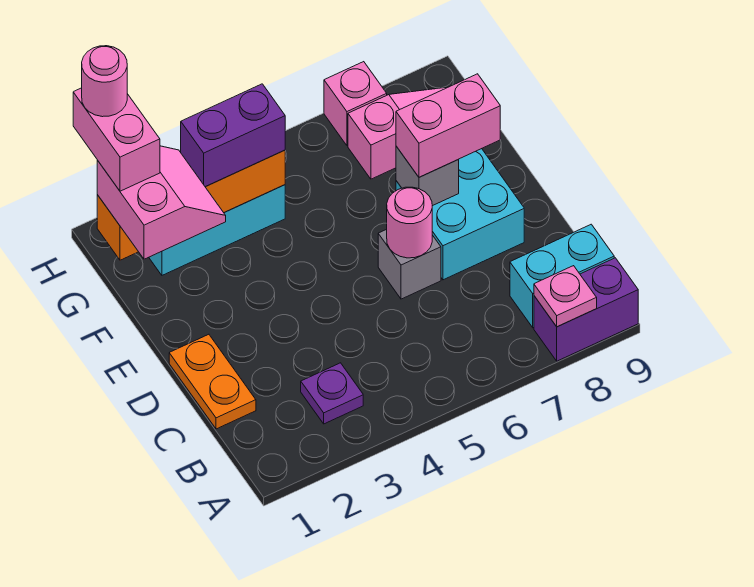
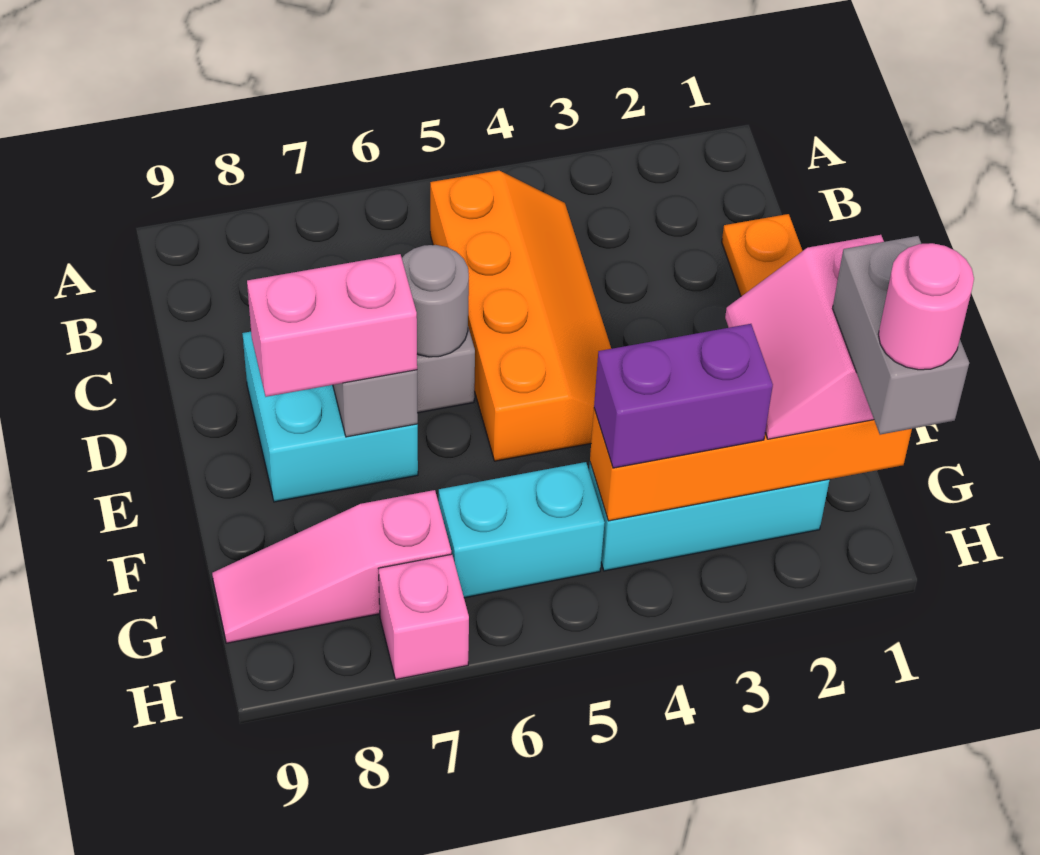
purple brick A8:A9 level 1 -> none
pink plate A8 level 2 -> none
purple plate B3 level 1 -> none
none -> orange slope B4:E5 level 1 top 5
cyan brick B8:B9 level 1 -> cyan brick G5:G6 level 1
pink round brick D6 level 2 -> grey round brick D6 level 2
pink brick G1:H1 level 4 -> grey brick G1:H1 level 4

